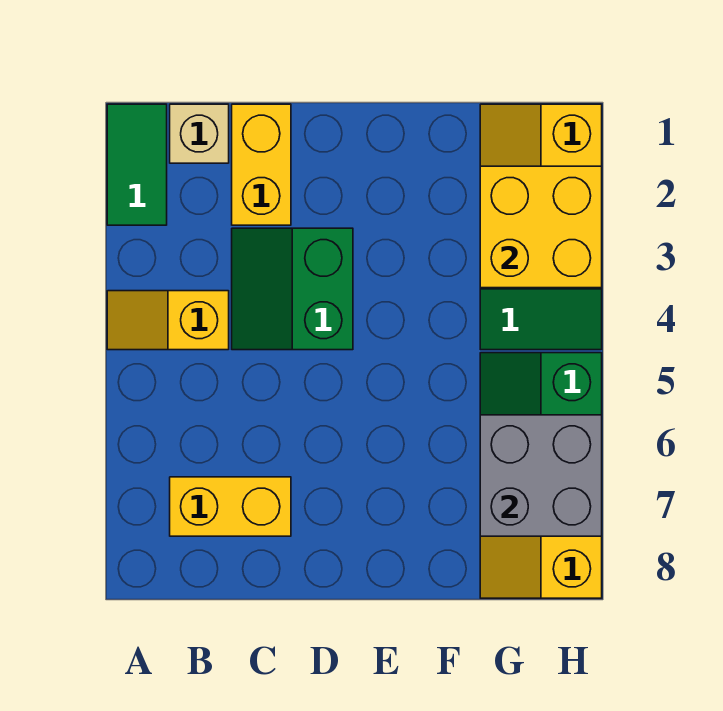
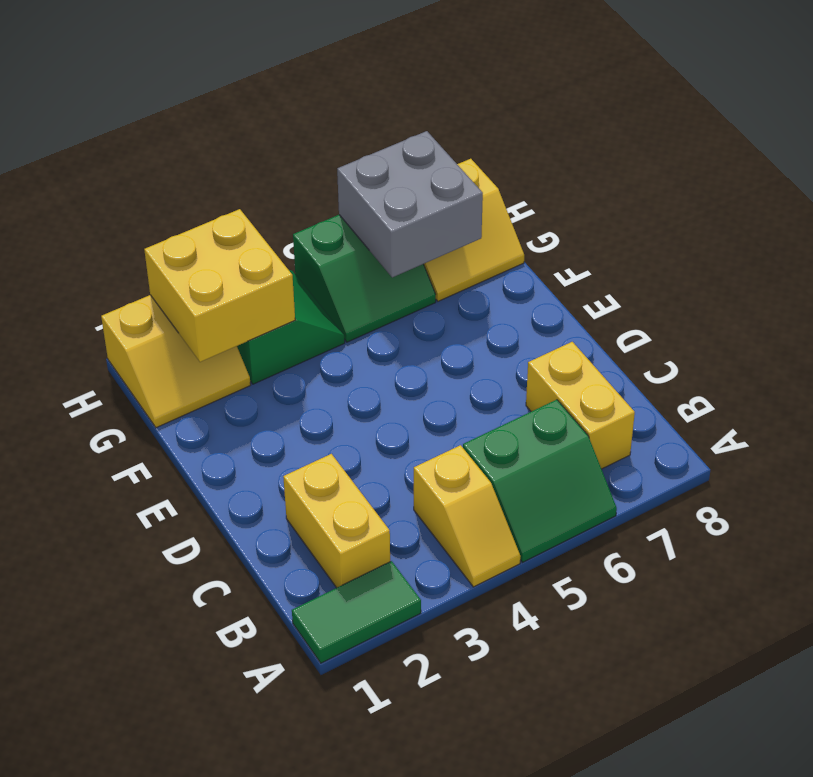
tan brick B1 level 1 -> none
yellow brick C1:C2 level 1 -> yellow brick B2:C2 level 1
green slope C3:D4 level 1 top D -> green slope A5:B6 level 1 top B

